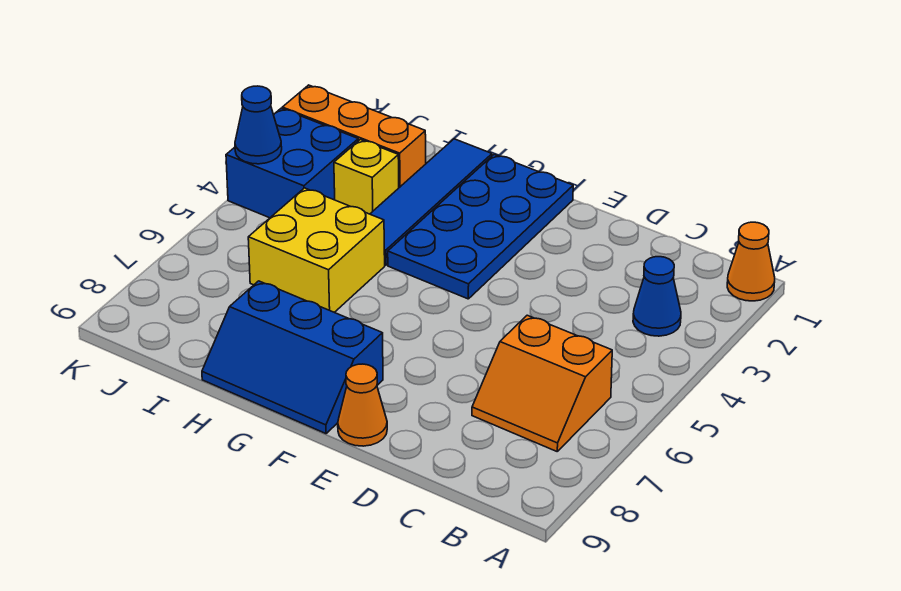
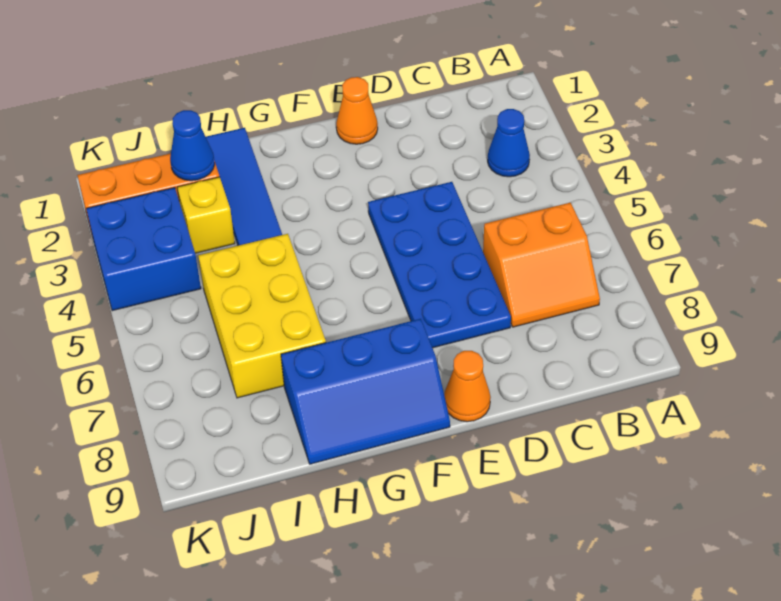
orange cone A1 level 1 -> orange cone E1 level 1
blue plate F1:G4 level 1 -> blue plate D4:E7 level 1
yellow brick H5:I6 level 1 -> yellow brick H5:I7 level 1
blue cone K4 level 2 -> blue cone I2 level 2

